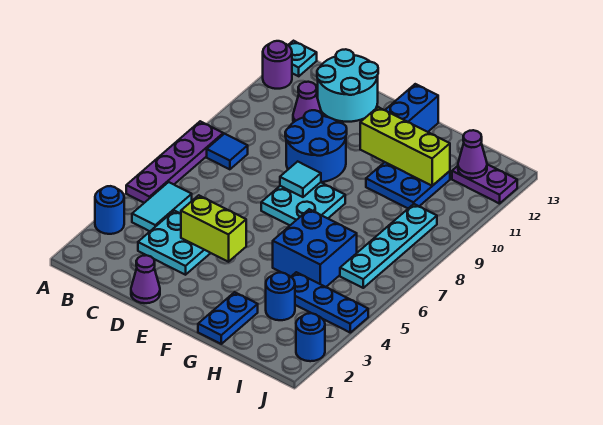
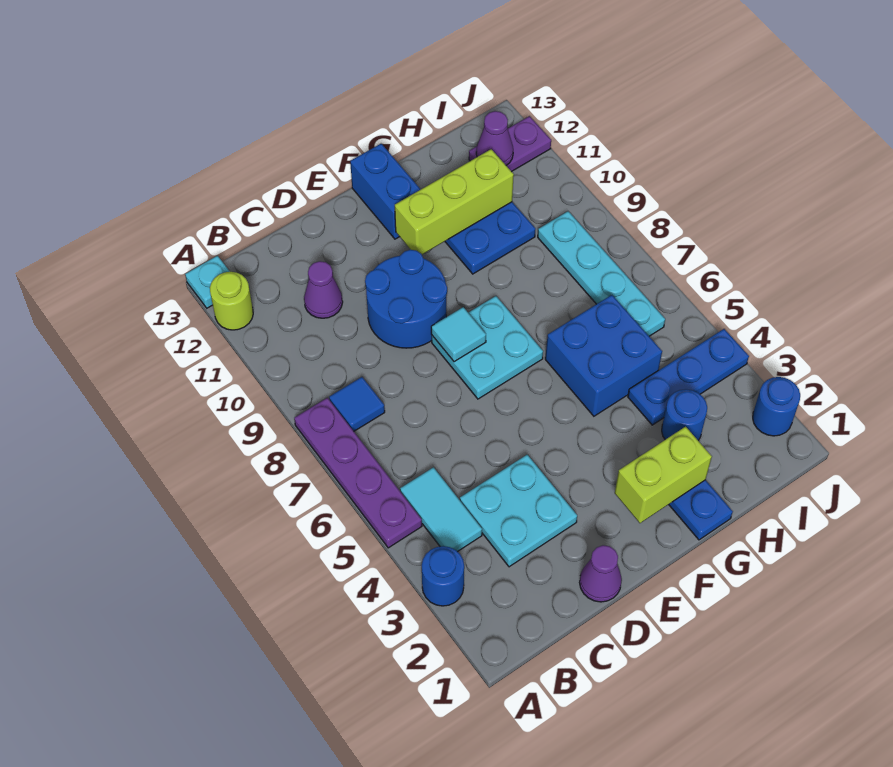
purple round brick A12 level 1 -> lime round brick A12 level 1
cyan round brick C12:D13 level 1 -> none
lime brick D4:E4 level 2 -> lime brick F2:G2 level 2

